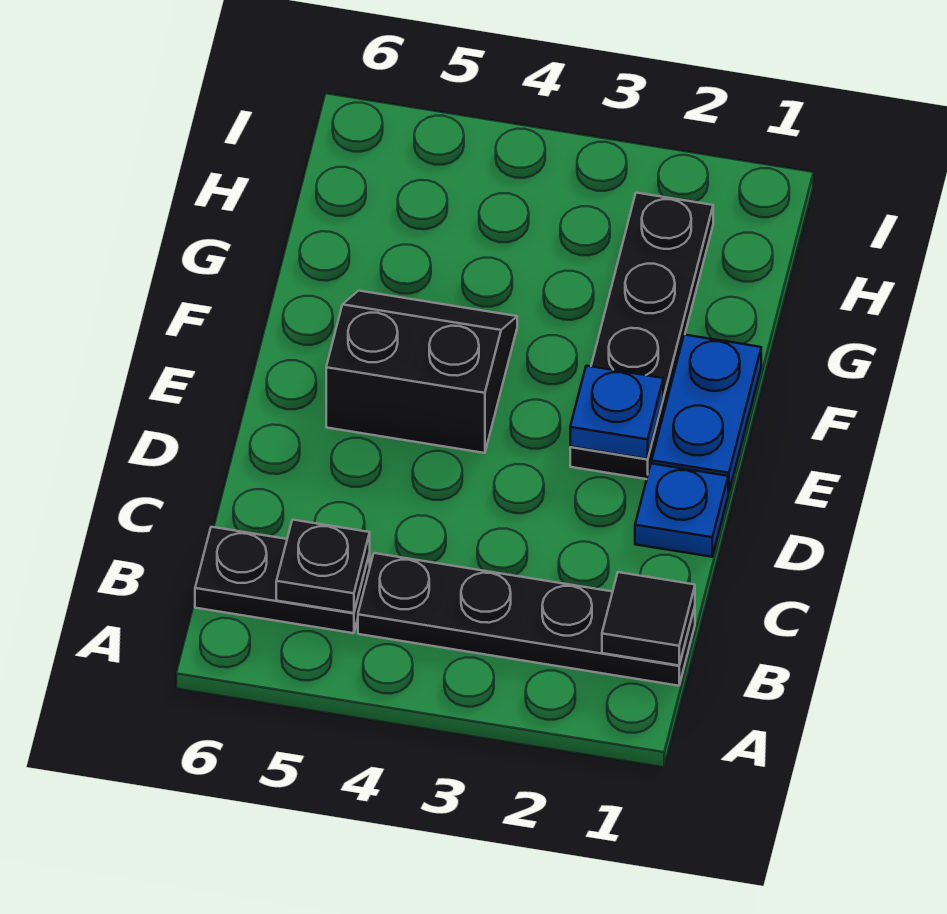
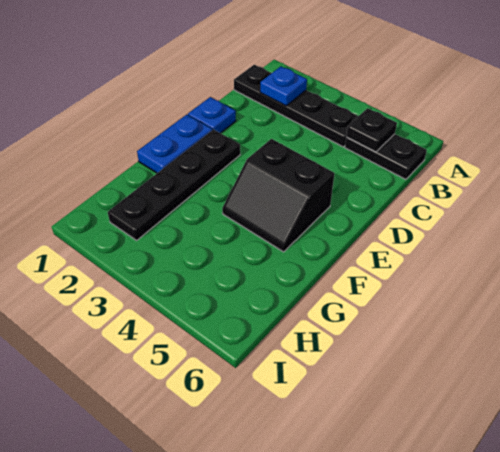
black tile B1 level 2 -> none
blue plate E2 level 2 -> blue plate B2 level 2

